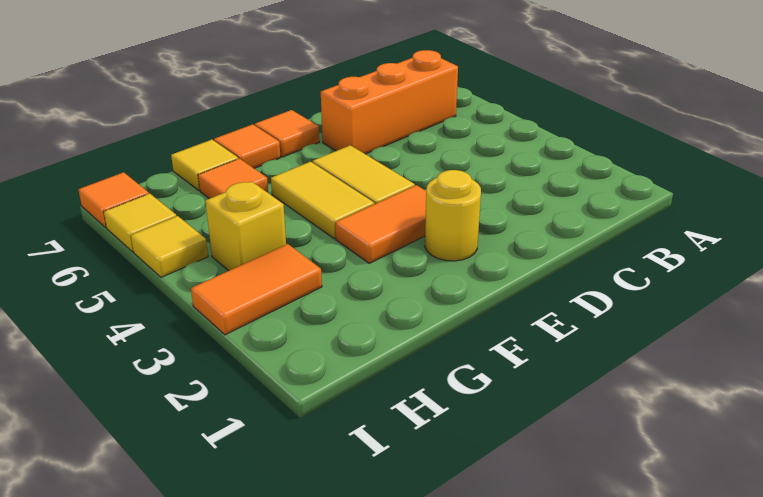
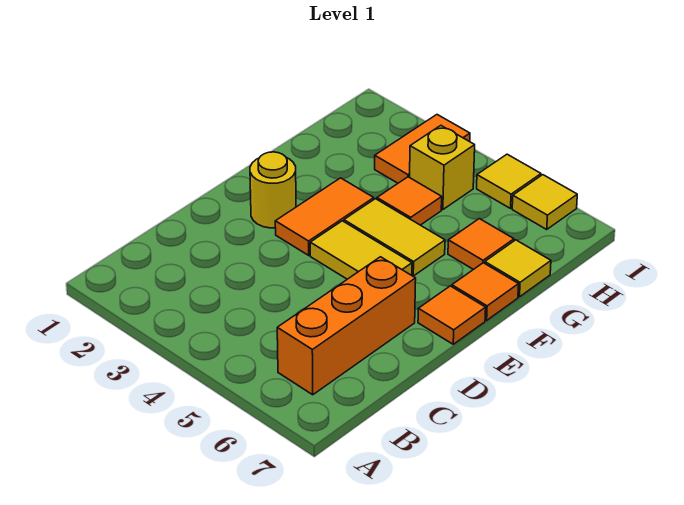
orange tile I7 level 1 -> orange tile G4 level 1

